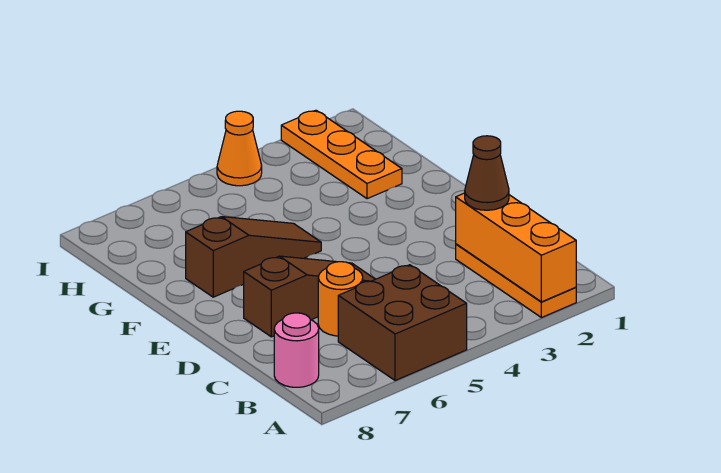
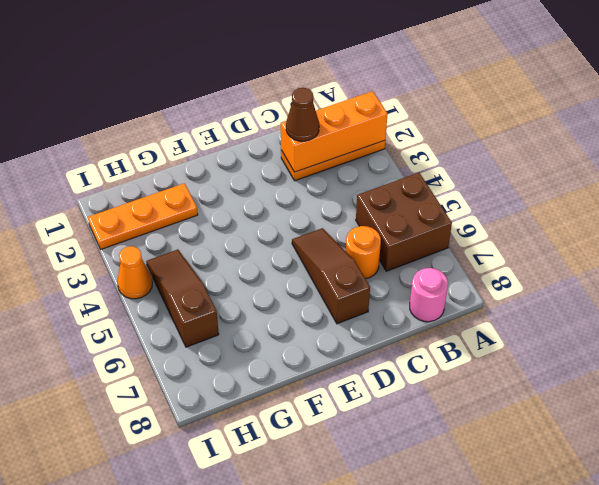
brown slope F5:F7 level 1 top 7 -> brown slope H4:H6 level 1 top 6

